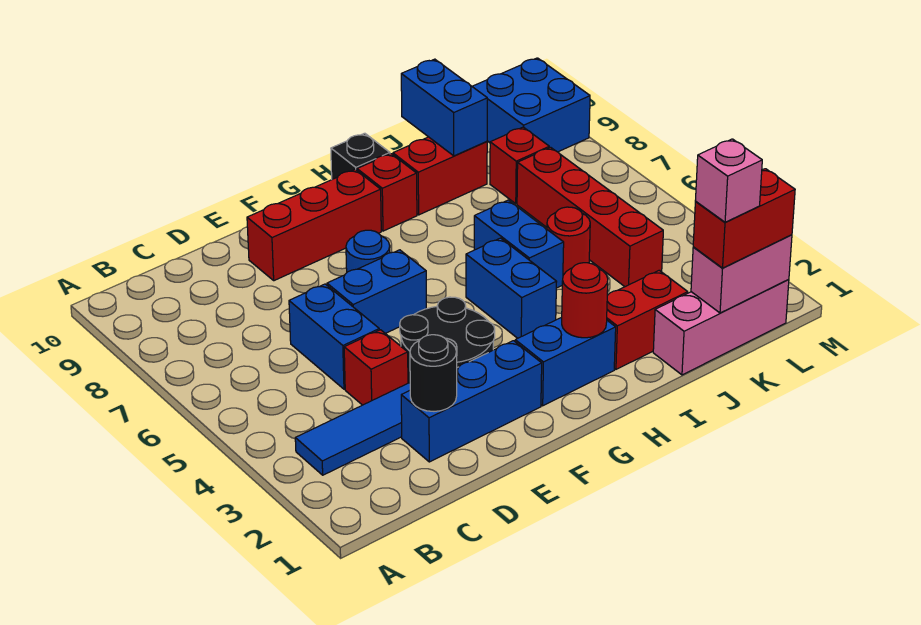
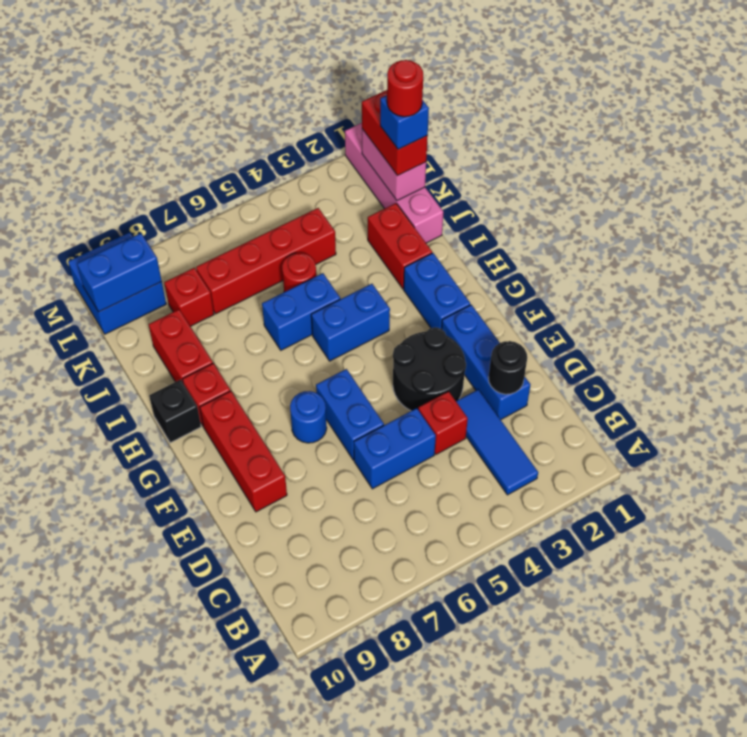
red round brick H2 level 2 -> red round brick K1 level 5
pink brick J1:L1 level 1 -> pink brick J1:M1 level 1
blue brick J9:J10 level 2 -> blue brick L9:L10 level 2
pink brick K1 level 4 -> blue brick K1 level 4

